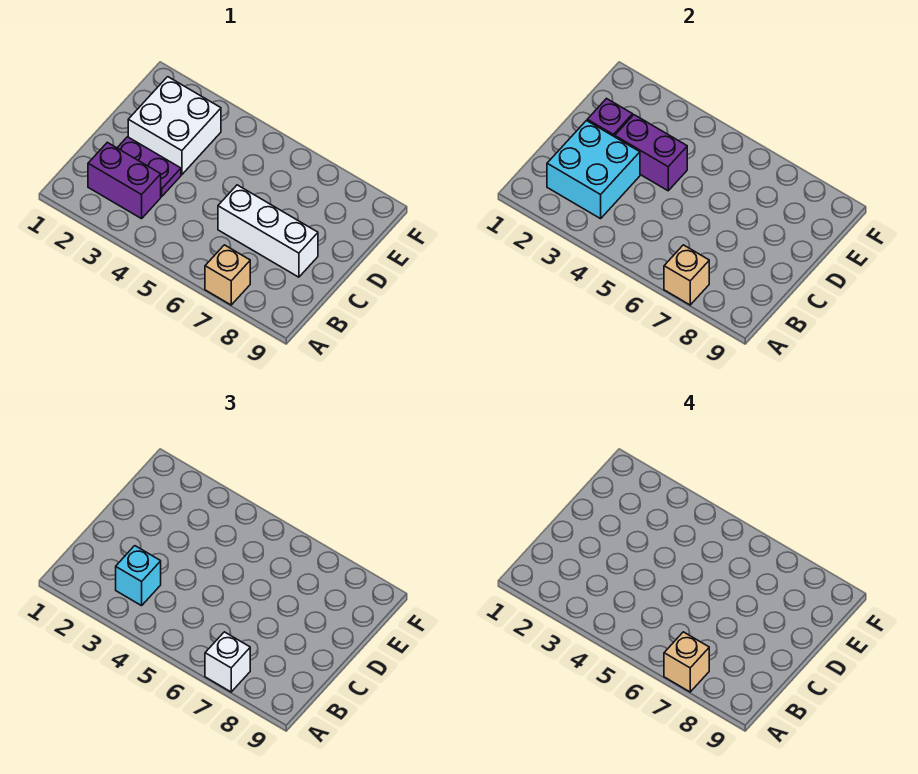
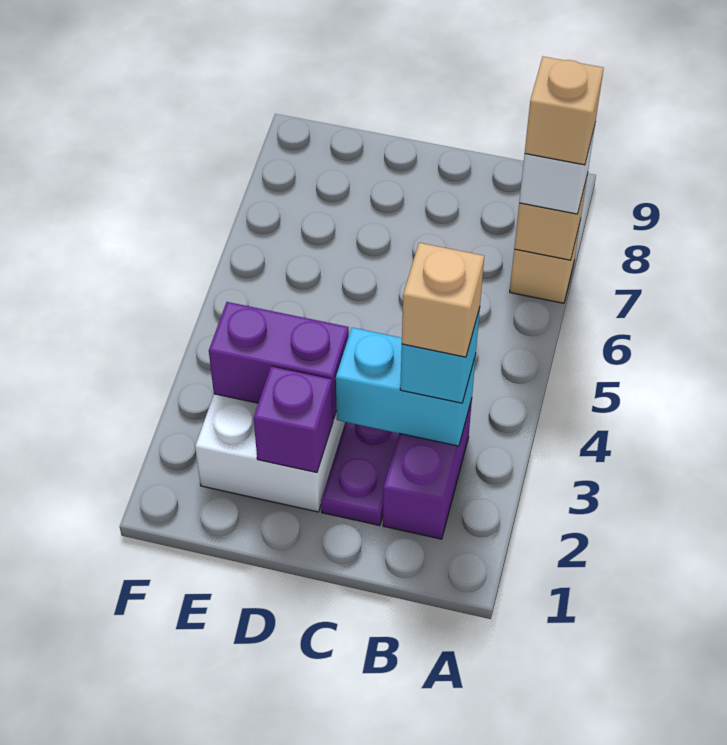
cyan brick B2:C3 level 2 -> cyan brick B3:C3 level 2
none -> tan brick B3 level 4
white brick C6:C8 level 1 -> none
purple brick D3:D4 level 2 -> purple brick D3:E3 level 2

